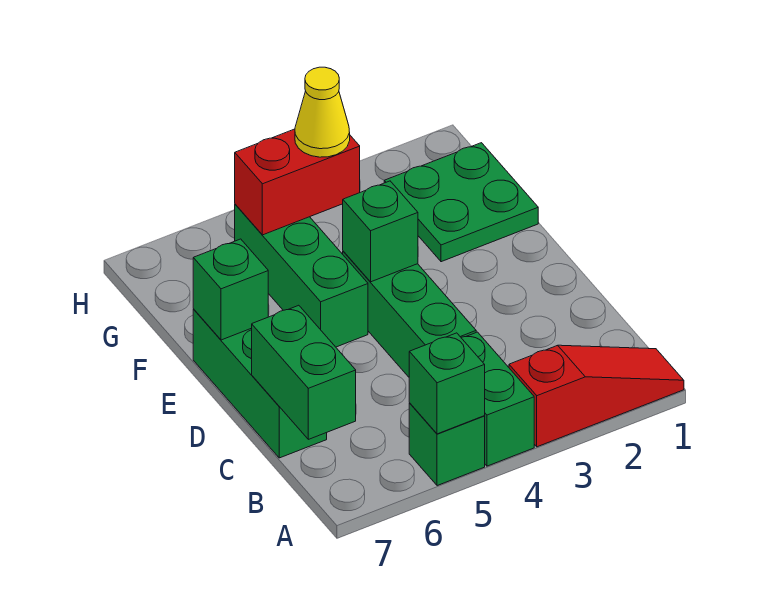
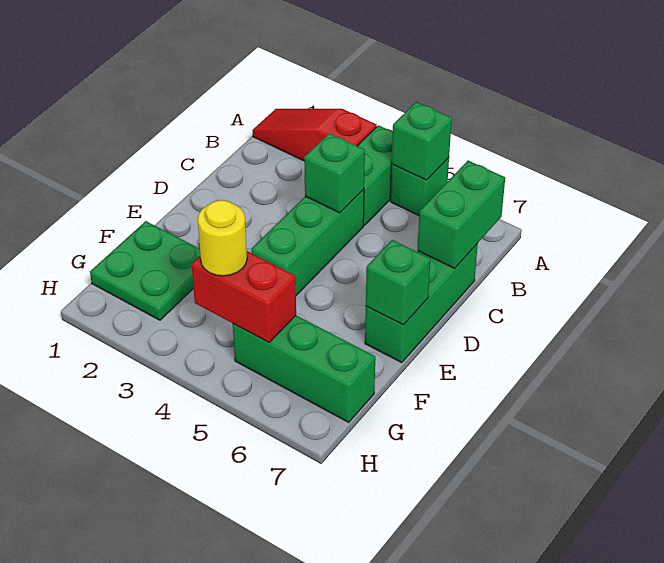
green brick E4 level 2 -> green brick C4 level 2
green brick E5:G5 level 1 -> green brick G5:G7 level 1
yellow cone G4 level 3 -> yellow round brick G4 level 3

